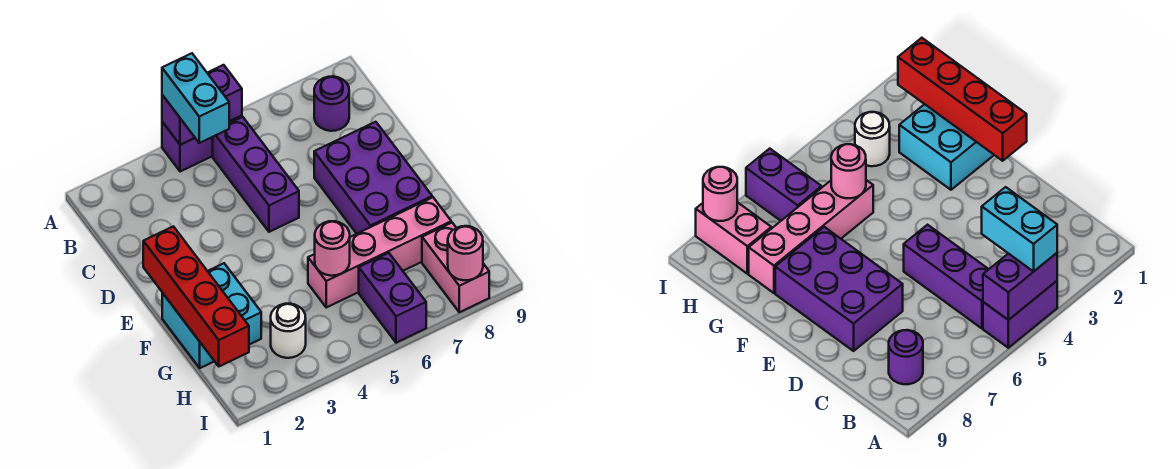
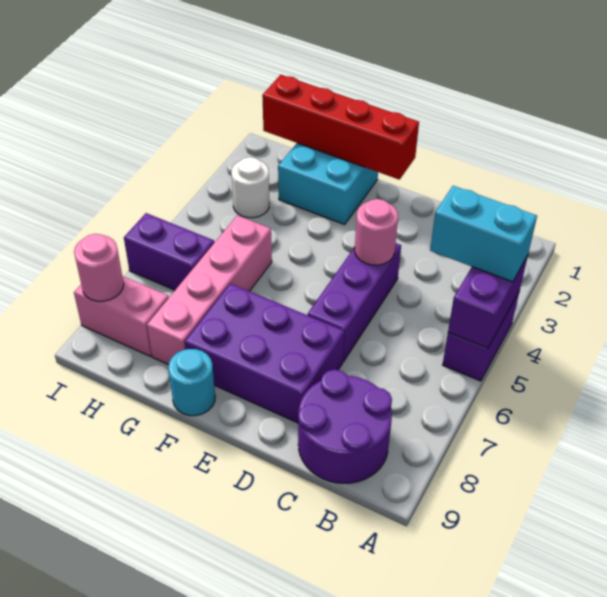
purple brick B5:D5 level 1 -> purple brick D4:D6 level 1
purple round brick B8 level 1 -> purple round brick B8:C9 level 1
none -> cyan round brick F9 level 1
pink round brick G5 level 2 -> pink round brick D4 level 2

